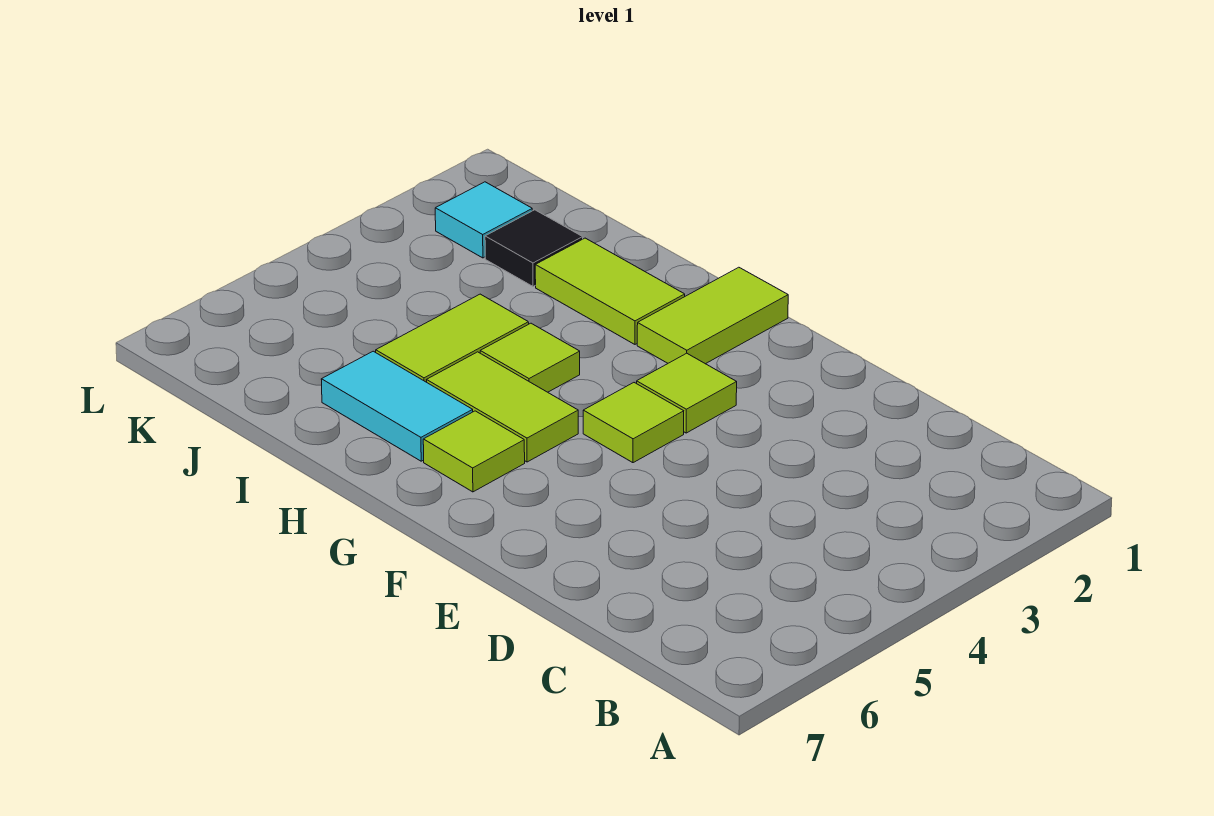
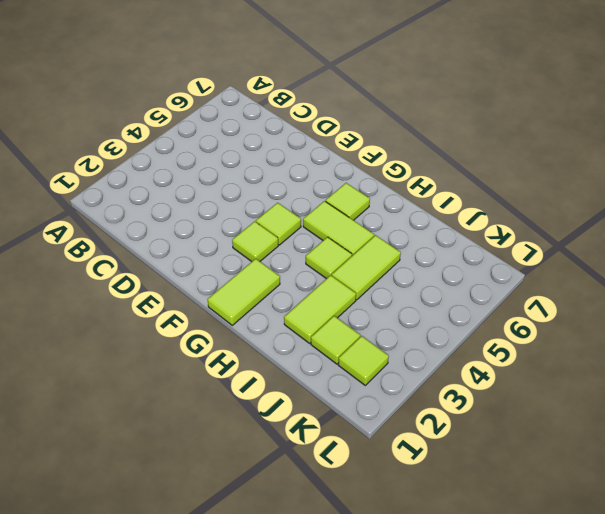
lime tile H2:I2 level 1 -> lime tile I2:I3 level 1
cyan tile H6:I6 level 1 -> none
black tile J2 level 1 -> lime tile J2 level 1
cyan tile K2 level 1 -> lime tile K2 level 1

